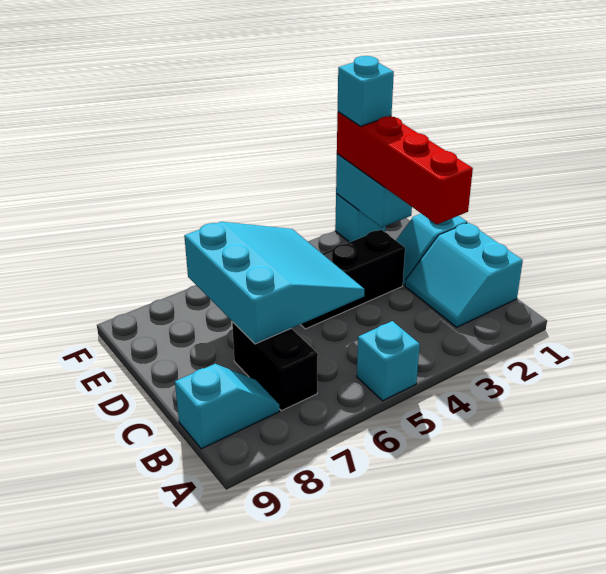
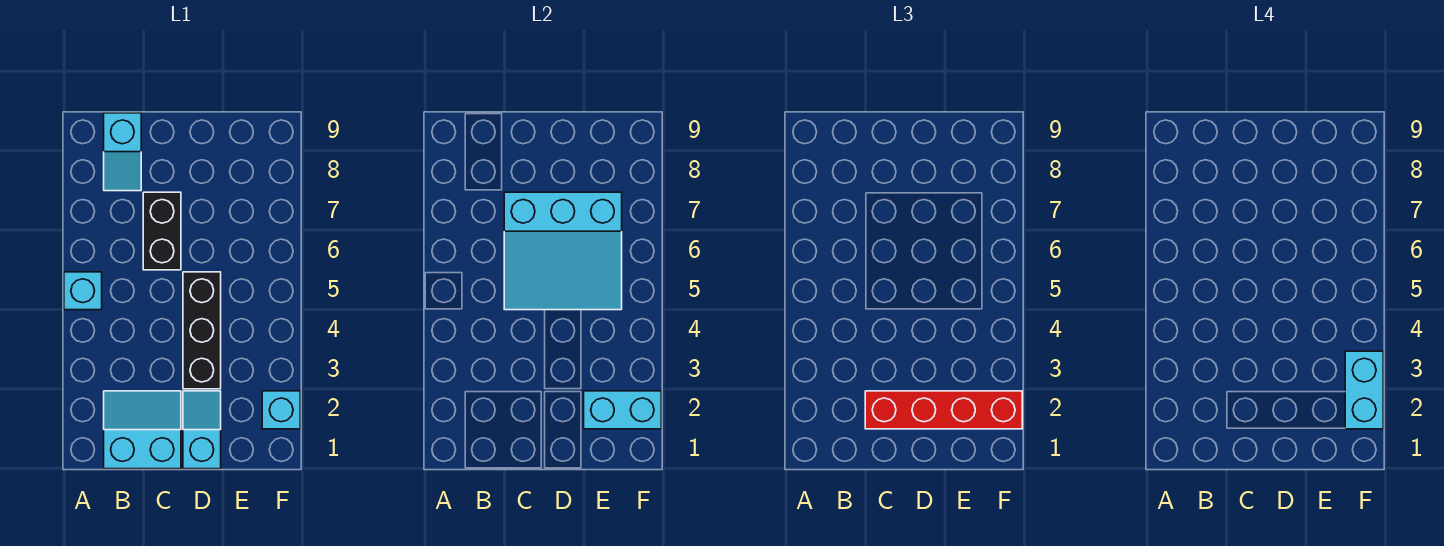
black brick B7:C7 level 1 -> black brick C6:C7 level 1
cyan brick F2 level 4 -> cyan brick F2:F3 level 4

